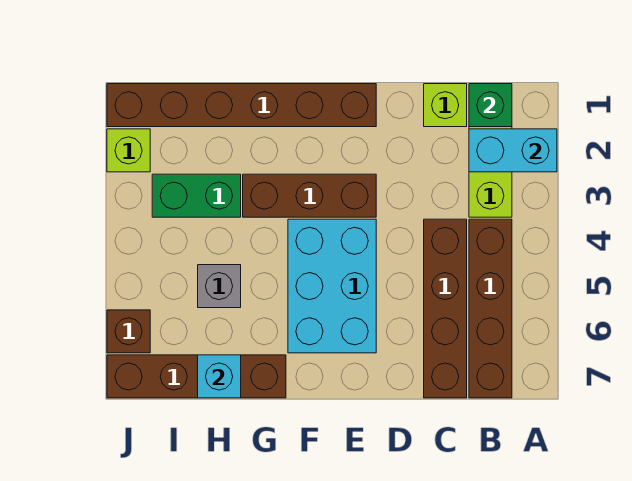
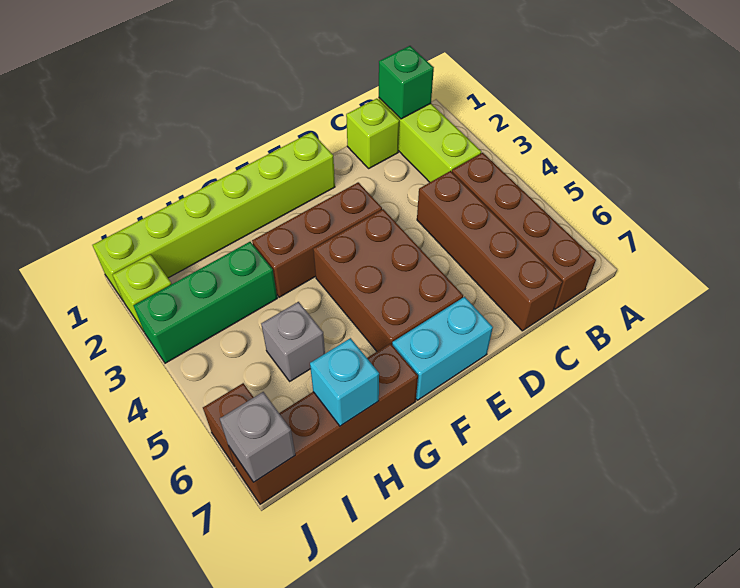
cyan brick A2:B2 level 2 -> cyan brick E7:F7 level 1
brown brick E1:J1 level 1 -> lime brick E1:J1 level 1
cyan brick E4:F6 level 1 -> brown brick E4:F6 level 1
green brick H3:I3 level 1 -> green brick H3:J3 level 1
none -> grey brick J7 level 2

